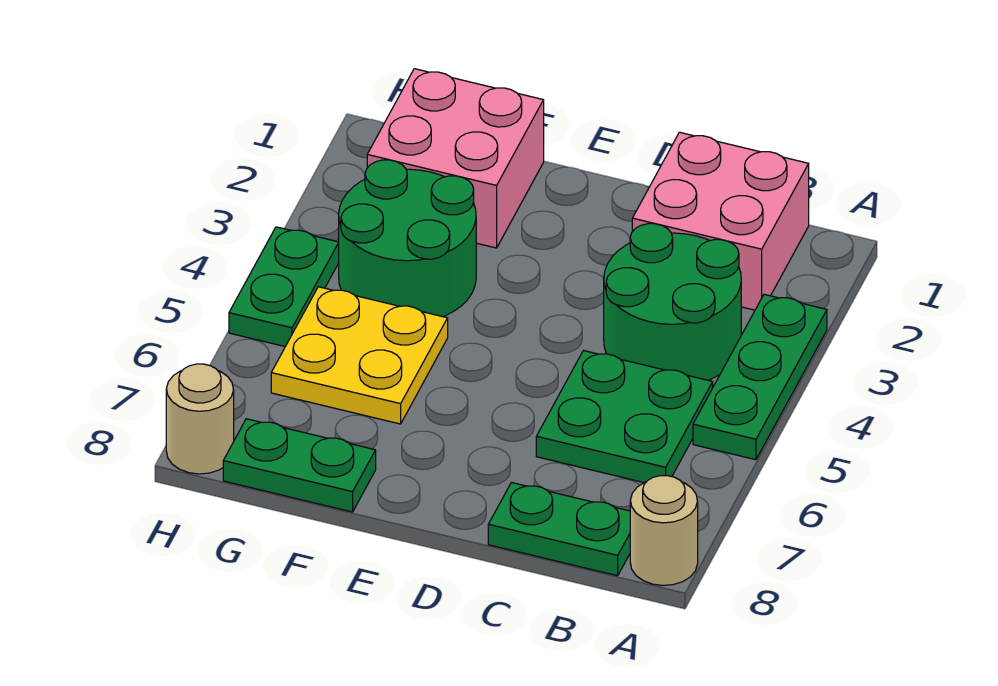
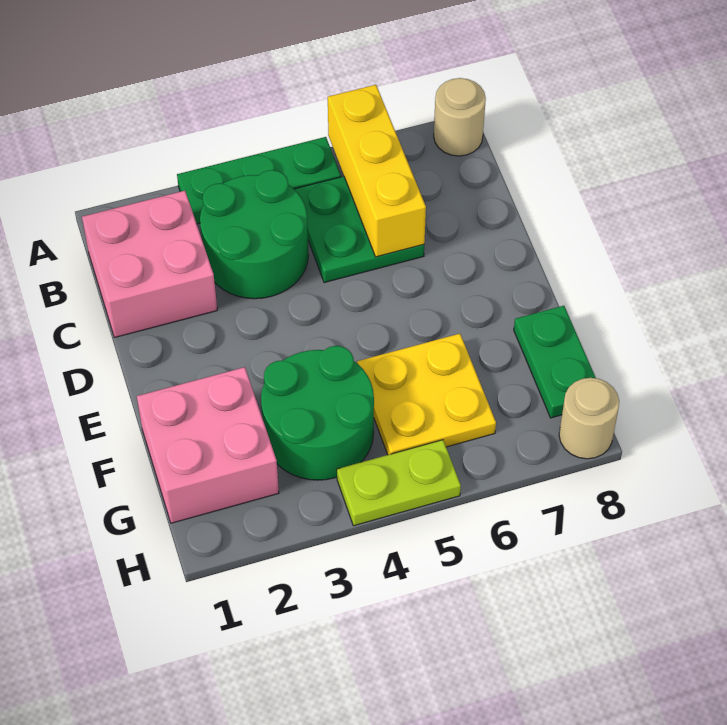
none -> yellow brick A6:C6 level 2
green plate B8:C8 level 1 -> none
green plate H4:H5 level 1 -> lime plate H4:H5 level 1

